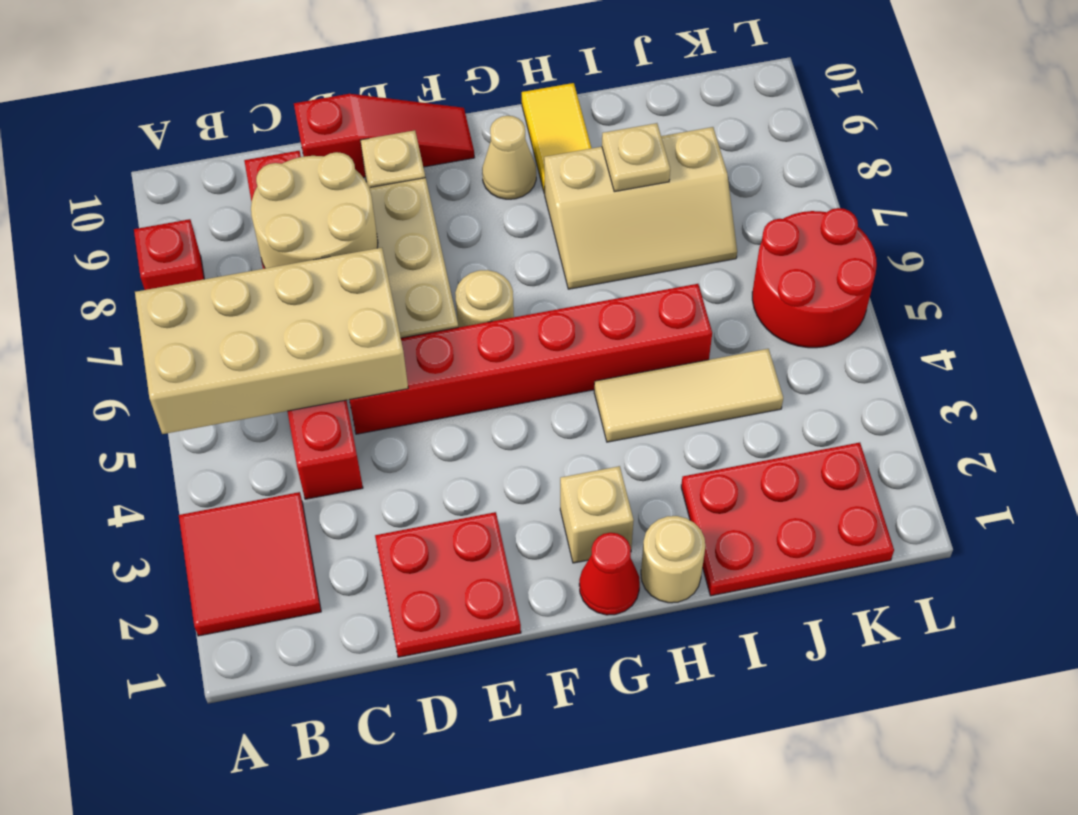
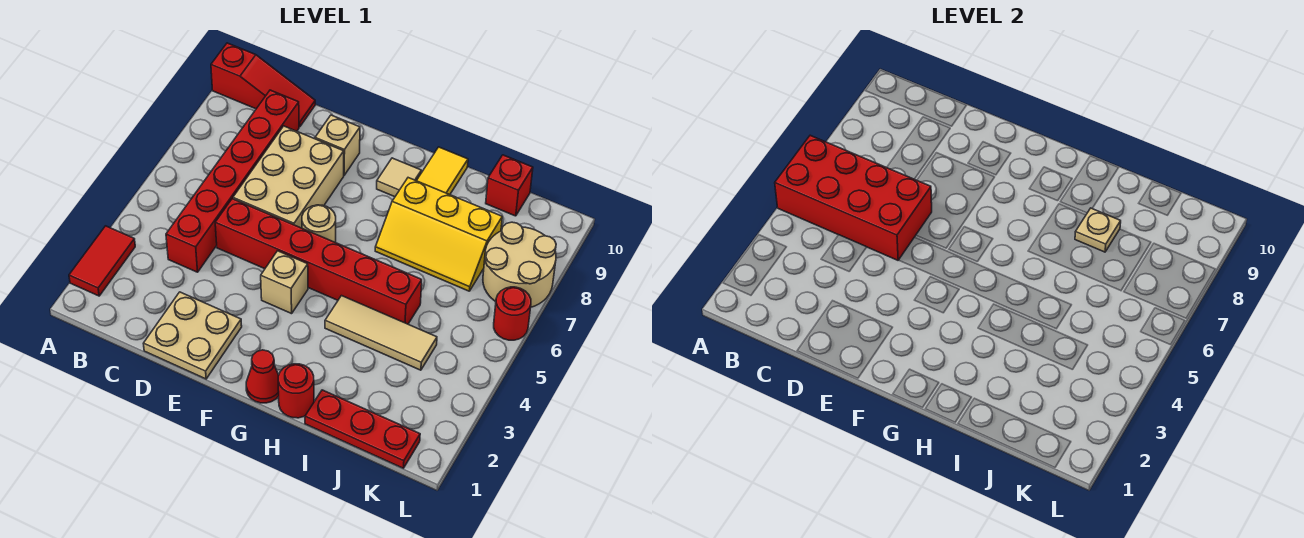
red tile A2:B3 level 1 -> red tile A2:A3 level 1
tan brick A5:D6 level 2 -> red brick A5:D6 level 2
red brick A8 level 1 -> red brick J10 level 1
tan round brick C7:D8 level 2 -> tan round brick K7:L8 level 1
red plate D1:E2 level 1 -> tan plate D1:E2 level 1
red slope D10:F10 level 1 top D -> red slope A10:C10 level 1 top A
tan brick G2 level 1 -> tan brick F4 level 1
tan cone G9 level 1 -> tan tile G9 level 1
tan round brick H1 level 1 -> red round brick H1 level 1
tan slope H7:J8 level 1 top 8 -> yellow slope H7:J8 level 1 top 8
red plate I1:K2 level 1 -> red plate I1:K1 level 1
red round brick K5:L6 level 1 -> red round brick L6 level 1

